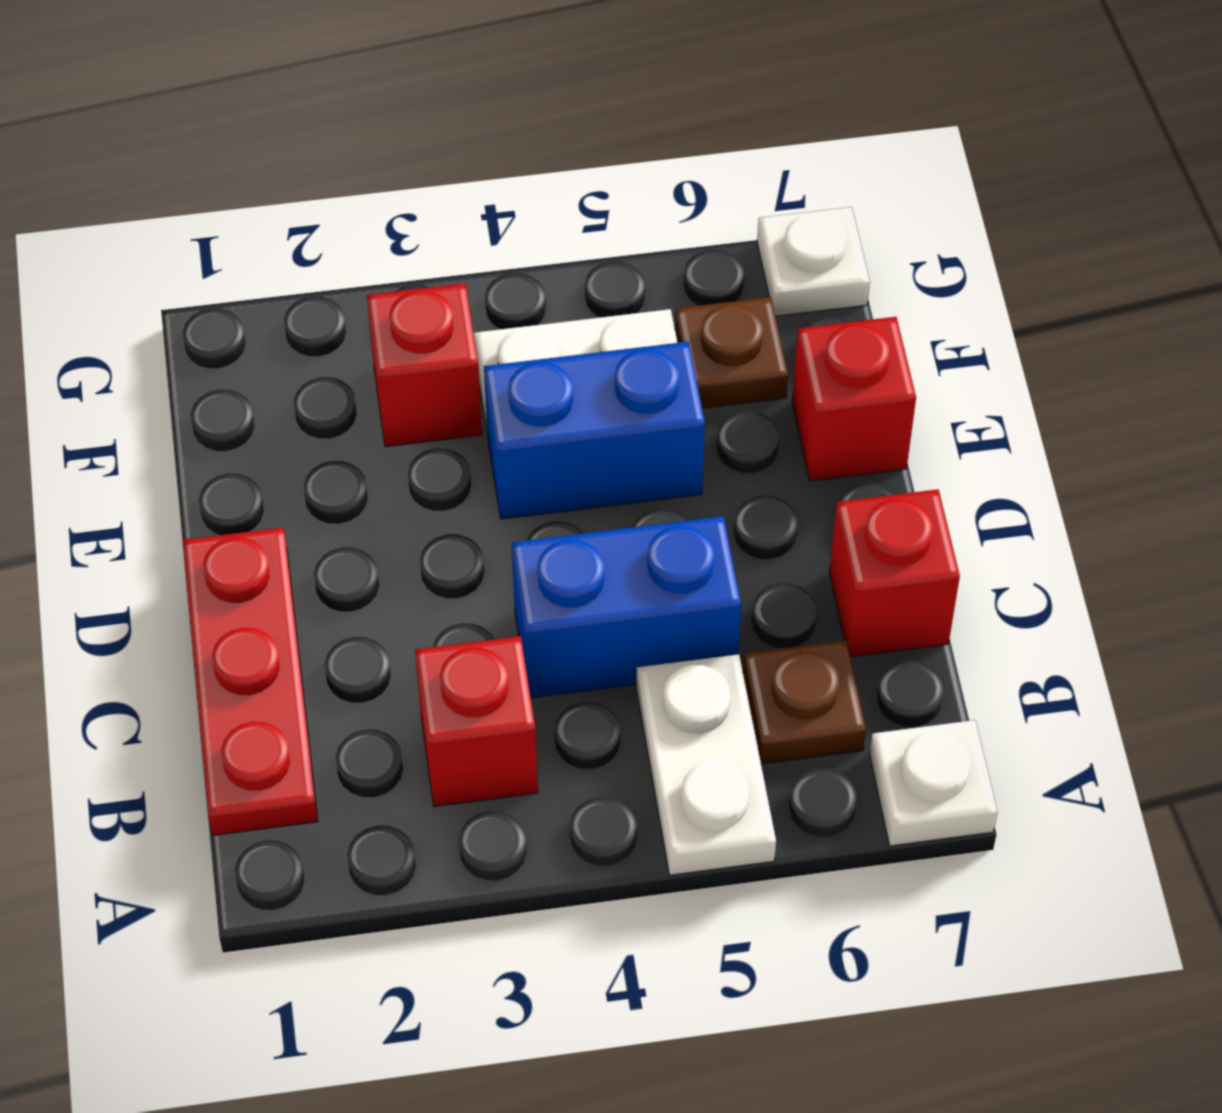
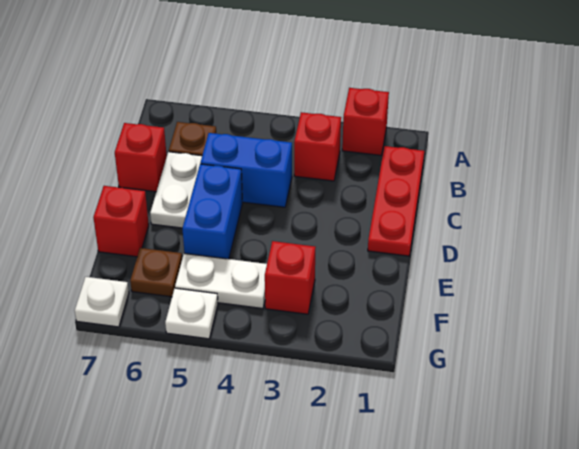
none -> red brick A2 level 1
white plate A5:B5 level 1 -> white plate C6:D6 level 1
white plate A7 level 1 -> white plate G5 level 1
blue brick E4:E5 level 1 -> blue brick D5:E5 level 1

